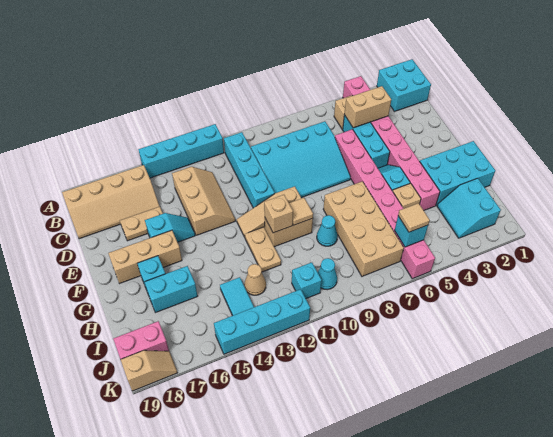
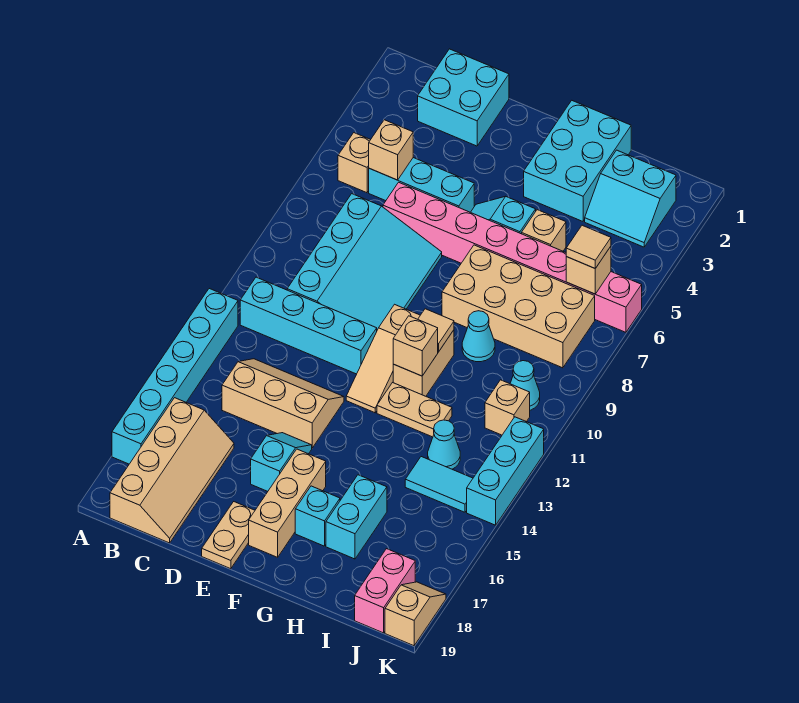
cyan brick A1:B2 level 1 -> cyan brick C1:D2 level 1
pink brick A4:H4 level 1 -> none
cyan brick A12:A15 level 1 -> cyan brick A12:A17 level 1
tan brick C4:C5 level 2 -> tan brick C5 level 2
tan plate D16:D17 level 1 -> tan plate E18:E19 level 1
tan cone I13 level 1 -> cyan cone I13 level 1
cyan brick J6 level 2 -> tan brick J6 level 2
cyan brick J11 level 1 -> tan brick J11 level 1
cyan brick K12:K15 level 1 -> cyan brick K12:K14 level 1

